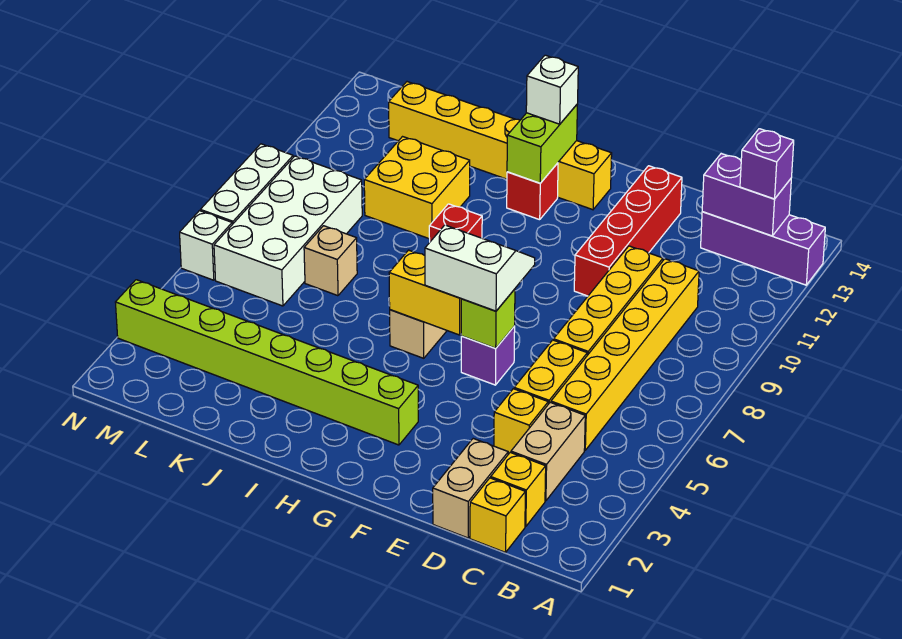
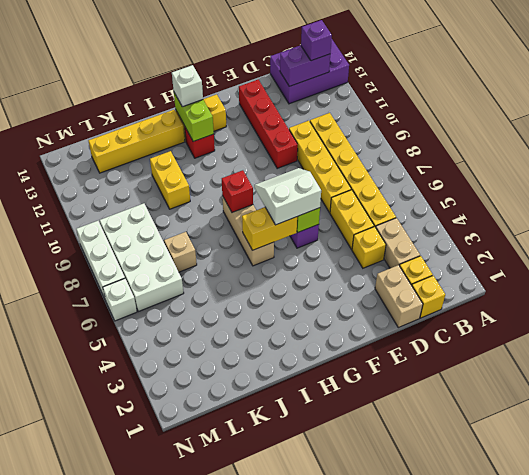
purple brick A13:C13 level 1 -> purple brick A13:C14 level 1
lime brick G3:N3 level 1 -> none
yellow brick J10:K11 level 1 -> yellow brick J10:J11 level 1

